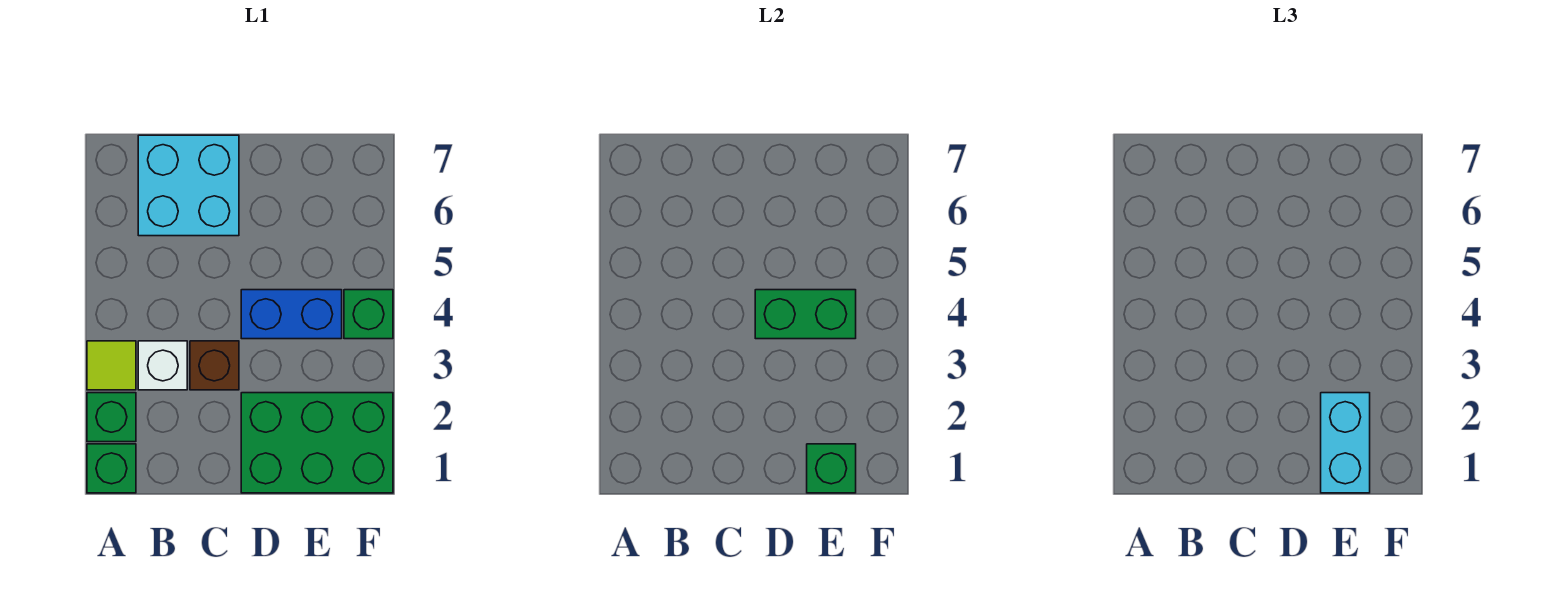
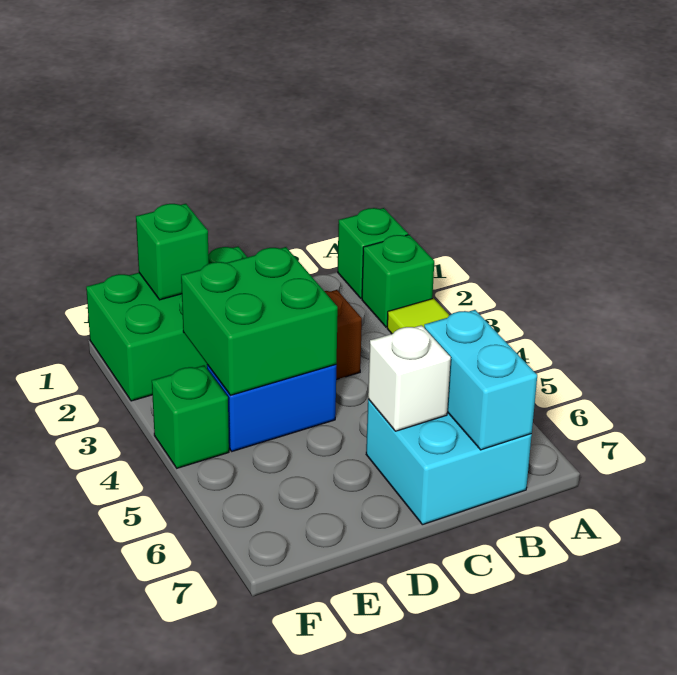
white brick B3 level 1 -> white brick C6 level 2
green brick D4:E4 level 2 -> green brick D3:E4 level 2
cyan brick E1:E2 level 3 -> cyan brick B6:B7 level 2

